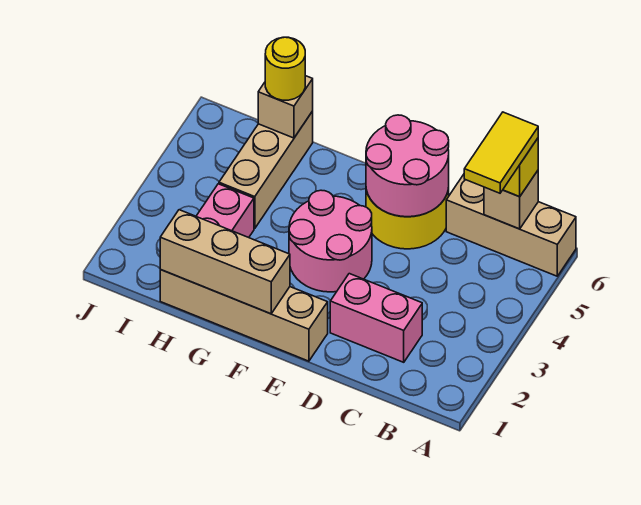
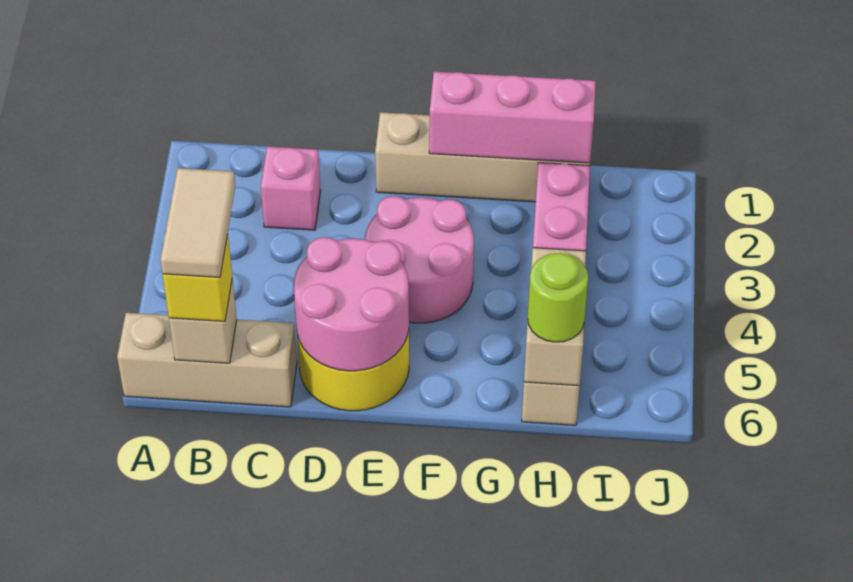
yellow tile B5:B6 level 4 -> tan tile B5:B6 level 4
pink brick C2:D2 level 1 -> pink brick C2 level 1
tan brick F1:H1 level 2 -> pink brick F1:H1 level 2
yellow round brick H6 level 3 -> lime round brick H6 level 3

